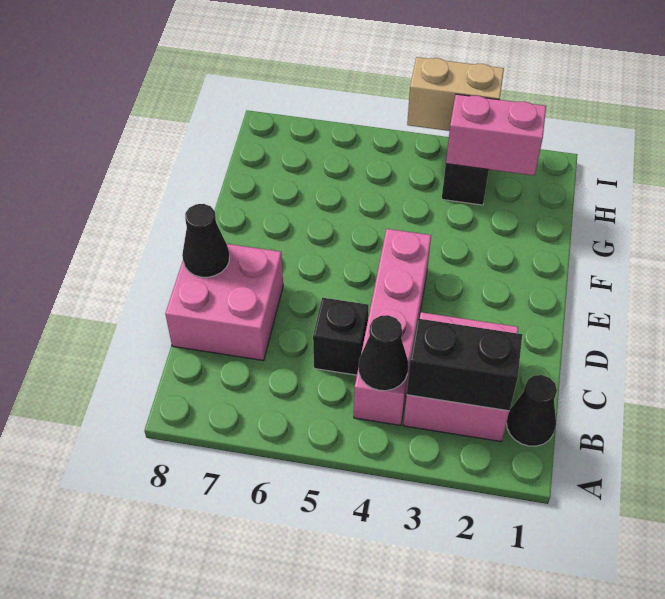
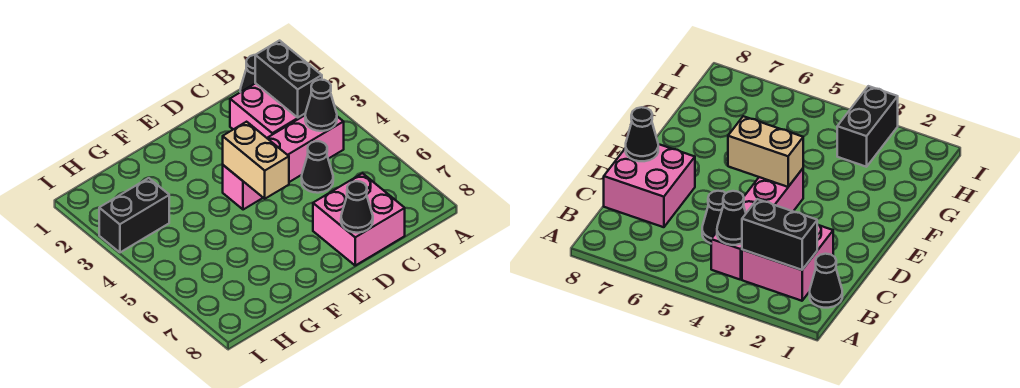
black brick C5 level 1 -> black cone C5 level 1
pink brick H2:H3 level 2 -> none
tan brick I3:I4 level 2 -> tan brick E4:E5 level 2

